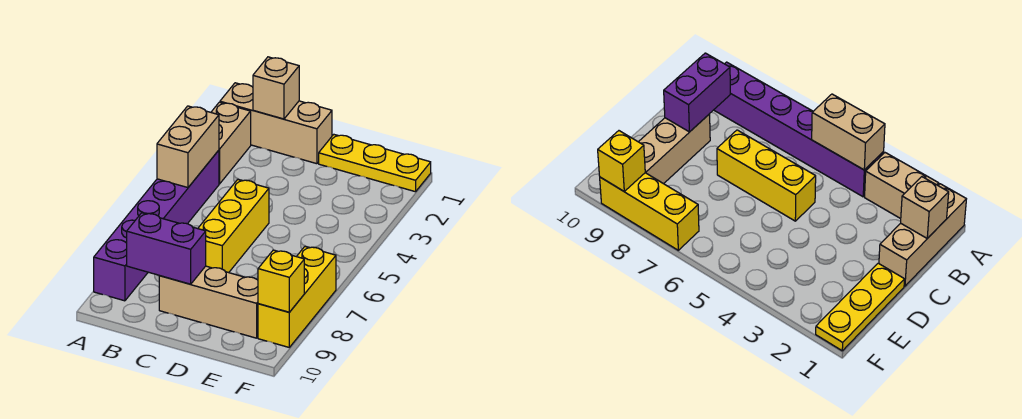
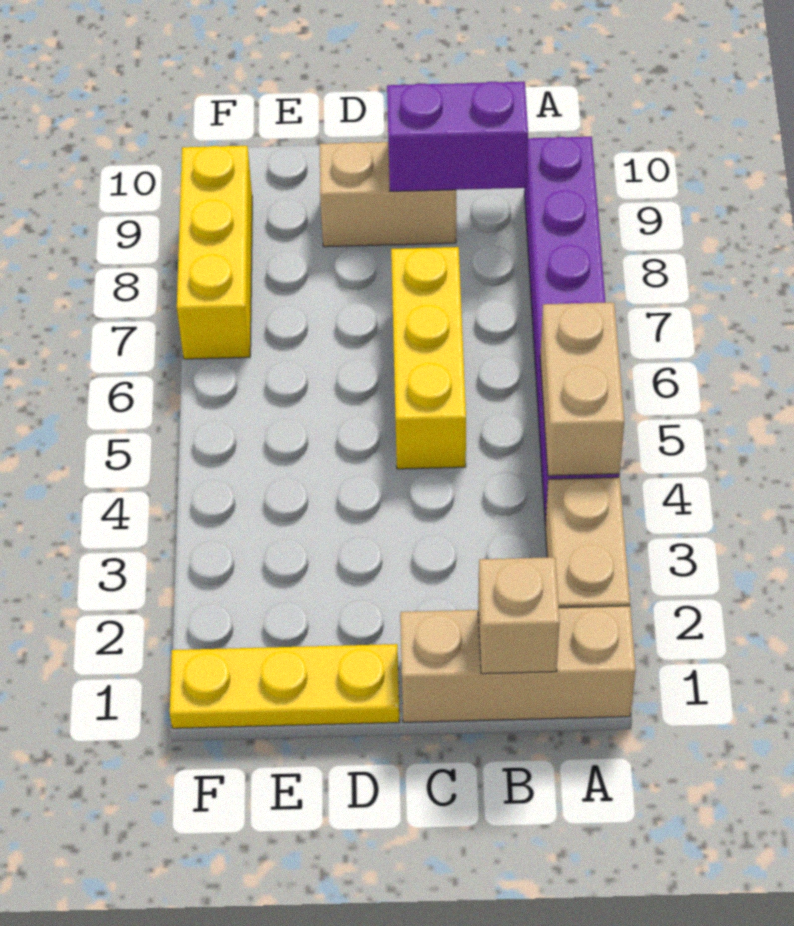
tan brick C9:E9 level 1 -> tan brick C9:D9 level 1
yellow brick F9 level 2 -> none

